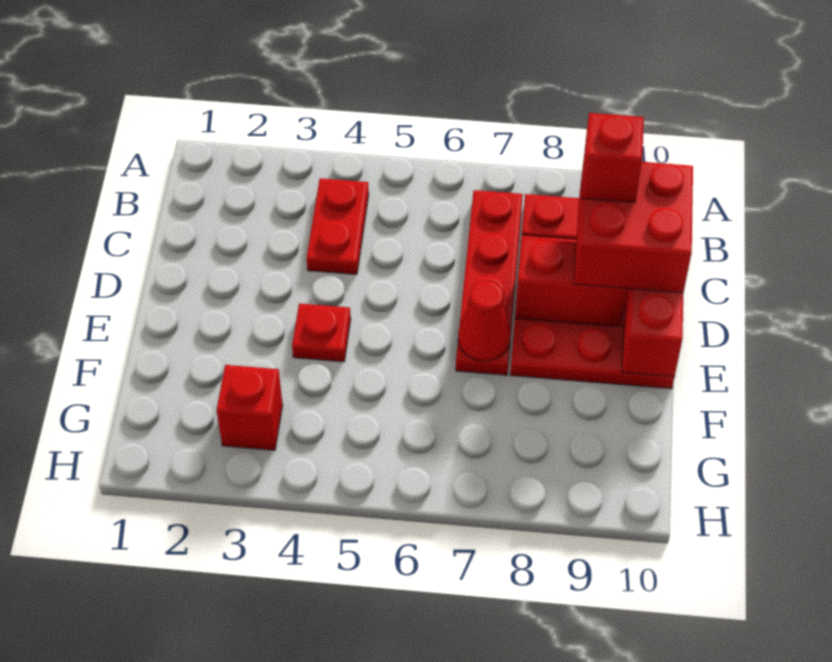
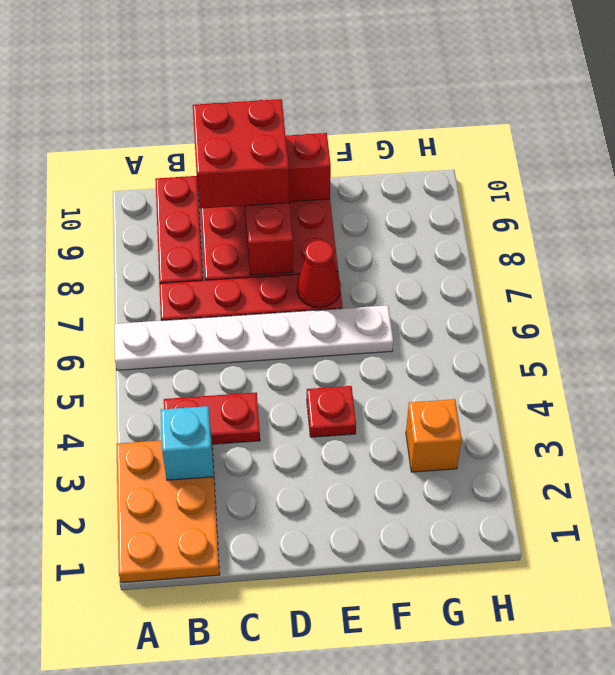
none -> orange plate A1:B3 level 1
none -> white plate A6:F6 level 1
none -> cyan brick B3 level 2
red brick C9 level 4 -> none
red brick G3 level 1 -> orange brick G3 level 1

